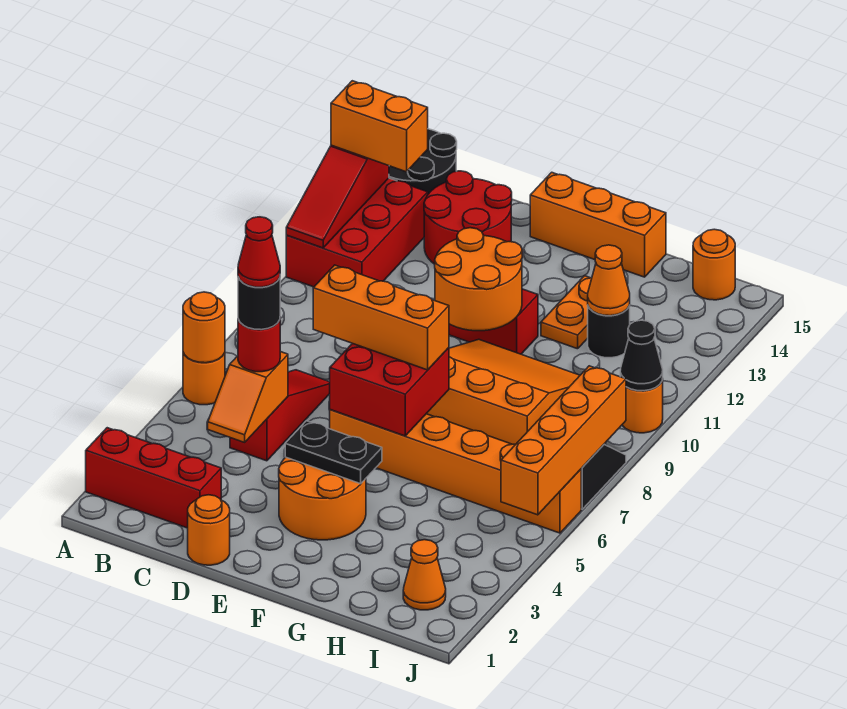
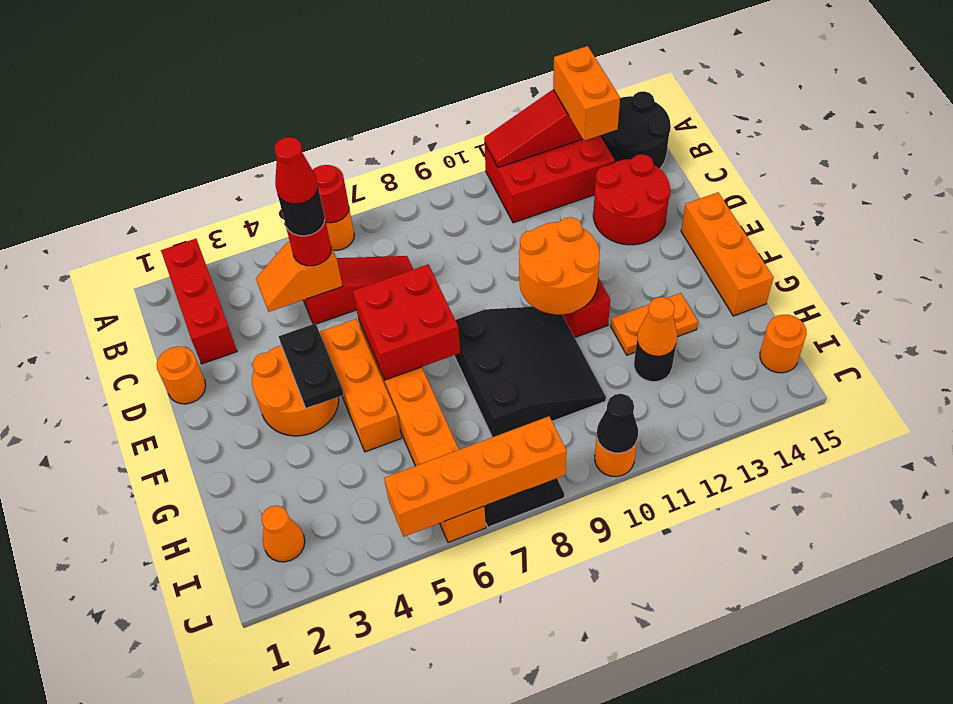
orange round brick A6 level 2 -> red round brick A6 level 2
orange brick D7:F7 level 3 -> orange brick E5:G5 level 1
orange slope F8:H10 level 1 top 8 -> black slope F8:H10 level 1 top 8

